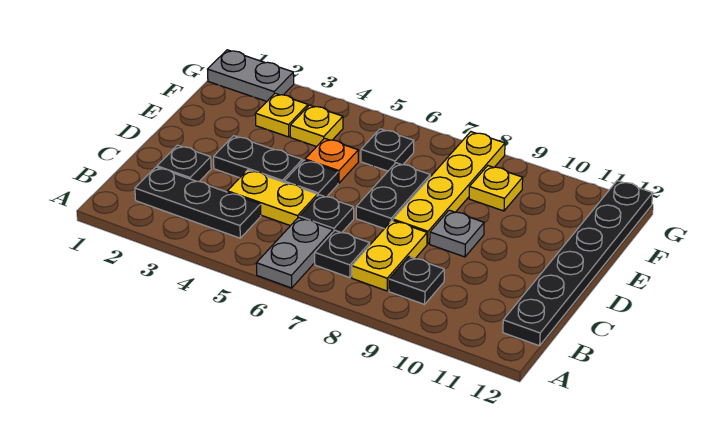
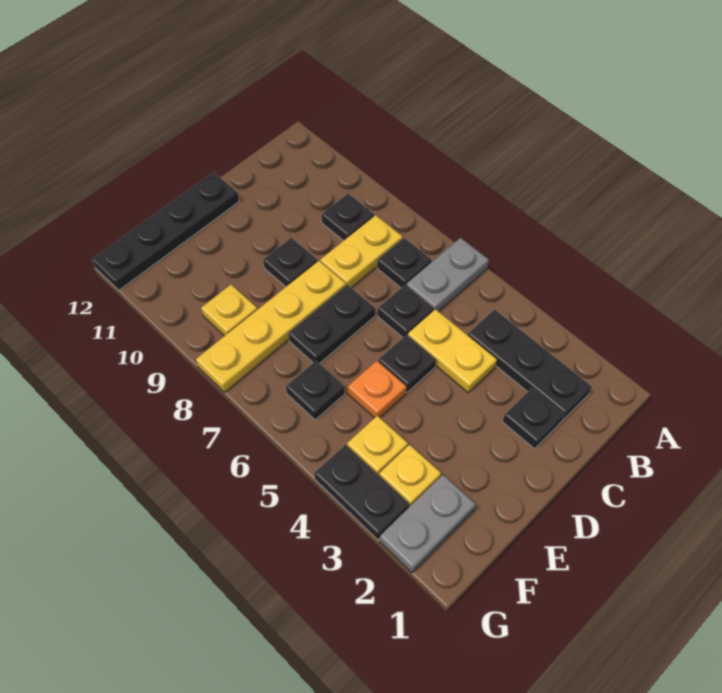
black plate B12:G12 level 1 -> black plate D12:G12 level 1
black plate D3:D4 level 1 -> black plate G3:G4 level 1
grey plate D9 level 1 -> black plate D9 level 1
grey plate G1:G2 level 1 -> grey plate F2:G2 level 1

